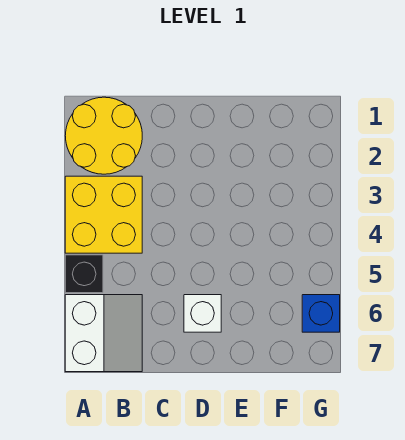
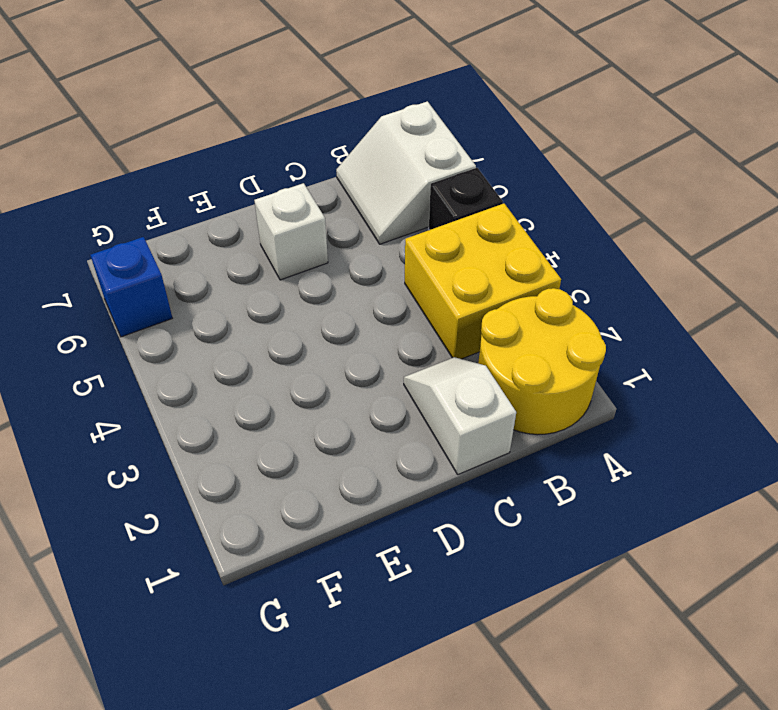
none -> white slope C1:C2 level 1 top 1

